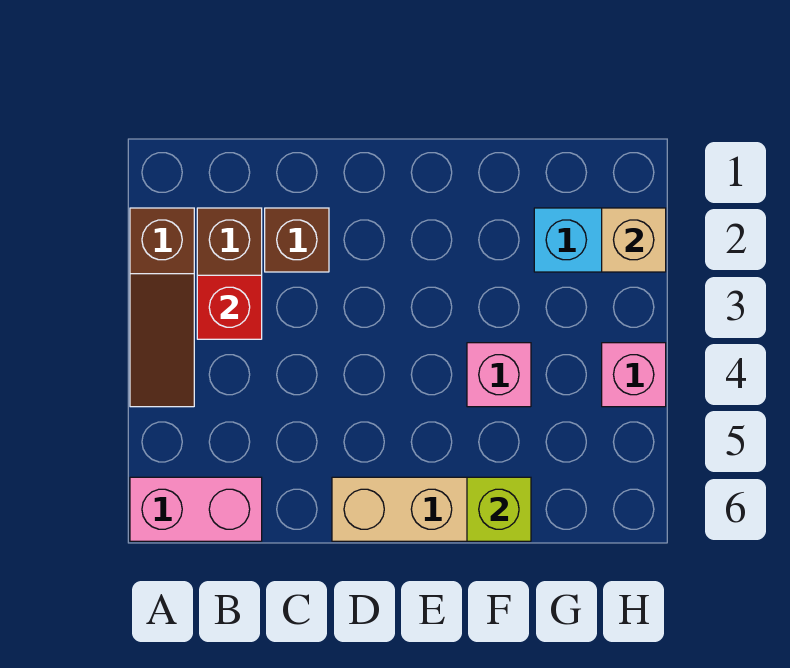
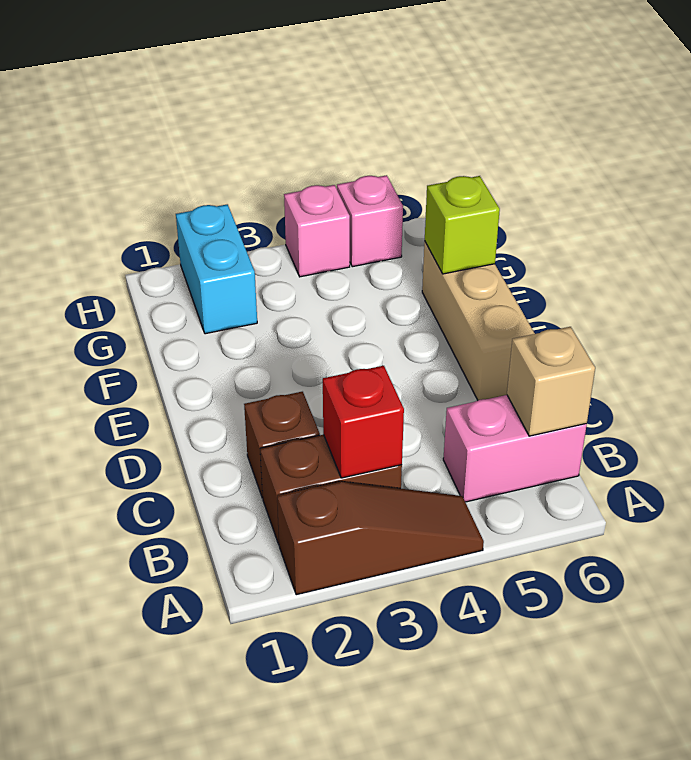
pink brick A6:B6 level 1 -> pink brick B5:B6 level 1
pink brick F4 level 1 -> pink brick H5 level 1
tan brick H2 level 2 -> tan brick B6 level 2

